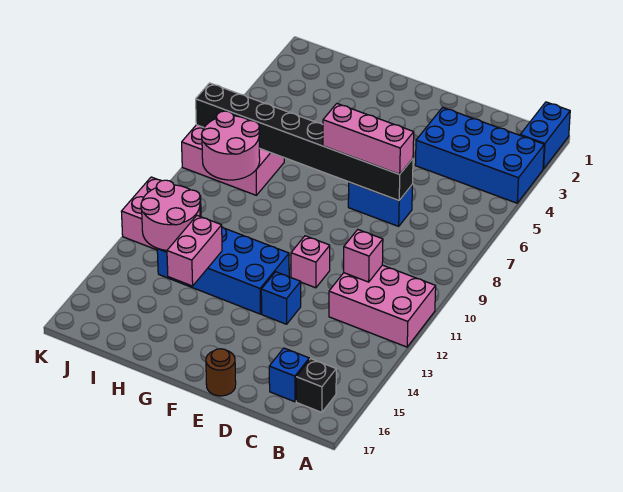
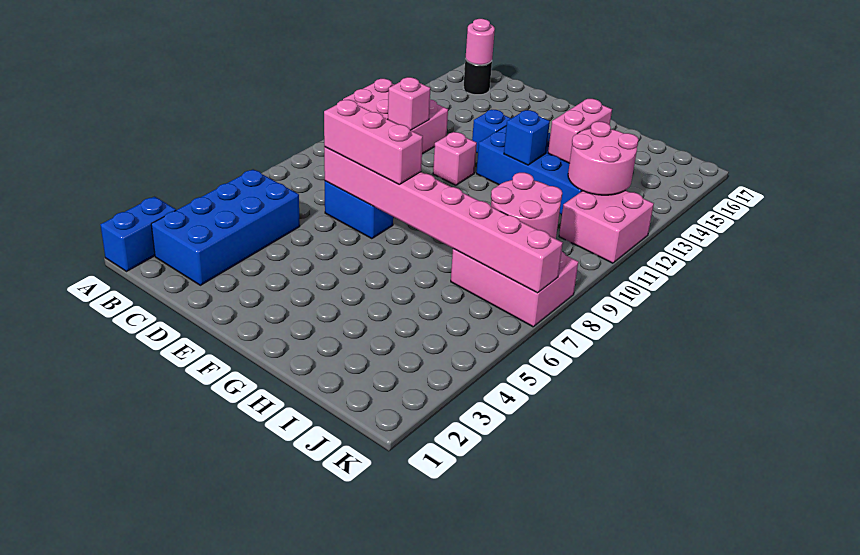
blue brick A3:D4 level 1 -> blue brick B2:C5 level 1
black brick B16 level 1 -> black round brick B16 level 1
none -> pink round brick B16 level 2
blue brick C16 level 1 -> blue brick G12 level 2
black brick D7:K7 level 2 -> pink brick D7:K7 level 2
brown round brick E17 level 1 -> none

